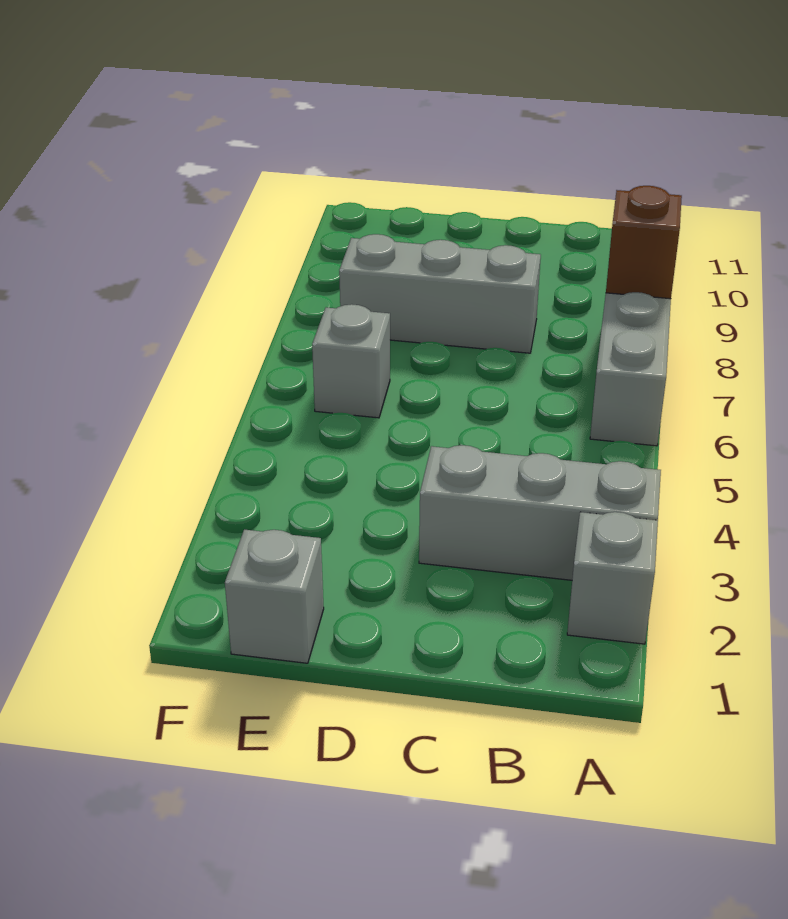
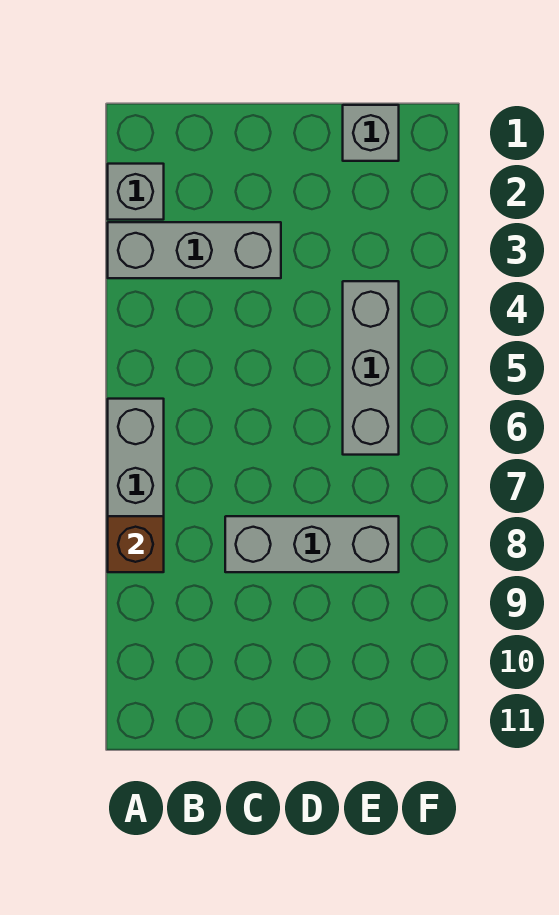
grey brick E6 level 1 -> grey brick E4:E6 level 1

